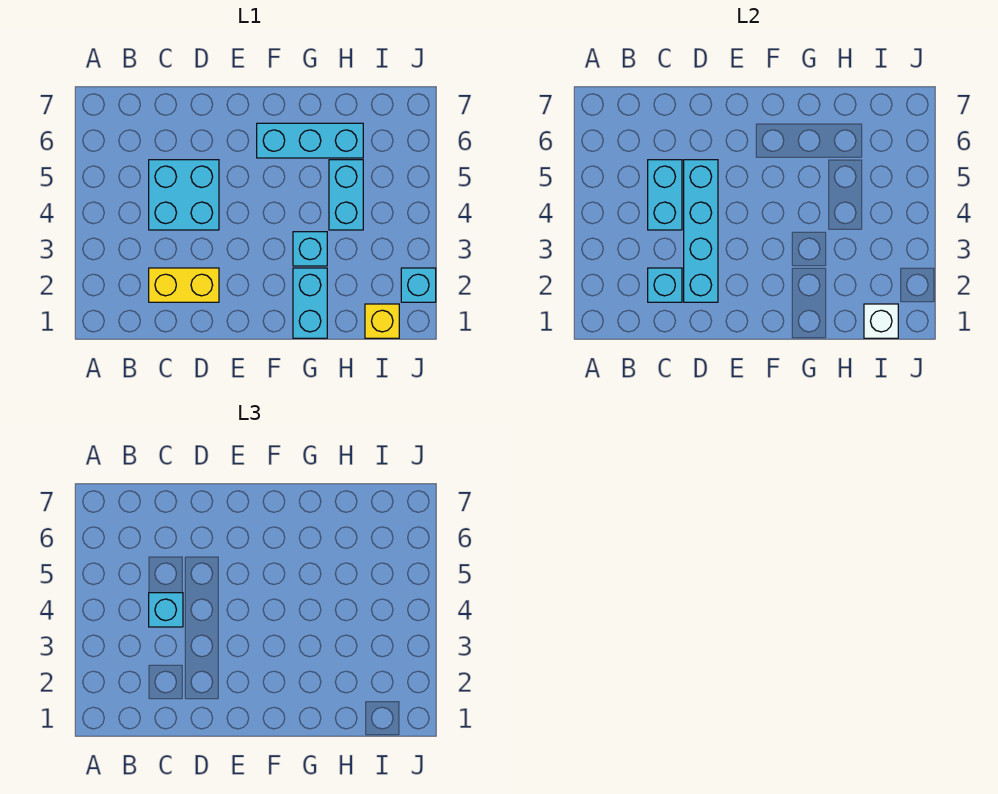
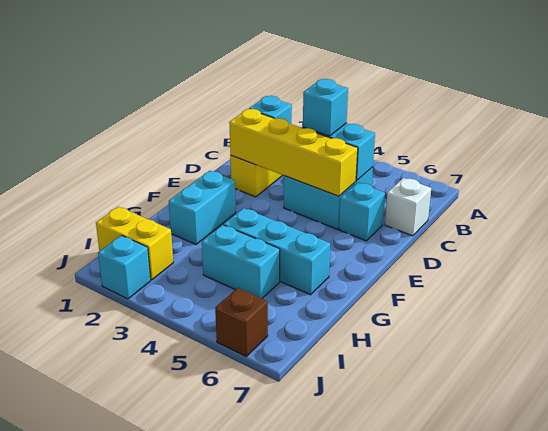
cyan brick D2:D5 level 2 -> yellow brick D2:D5 level 2
cyan brick F6:H6 level 1 -> cyan brick G4:G6 level 1
cyan brick G1:G2 level 1 -> cyan brick F2:G2 level 1
cyan brick G3 level 1 -> cyan brick D6 level 1
yellow brick I1 level 1 -> yellow brick I1:I2 level 1
white brick I1 level 2 -> white brick C7 level 1
none -> brown brick J6 level 1

